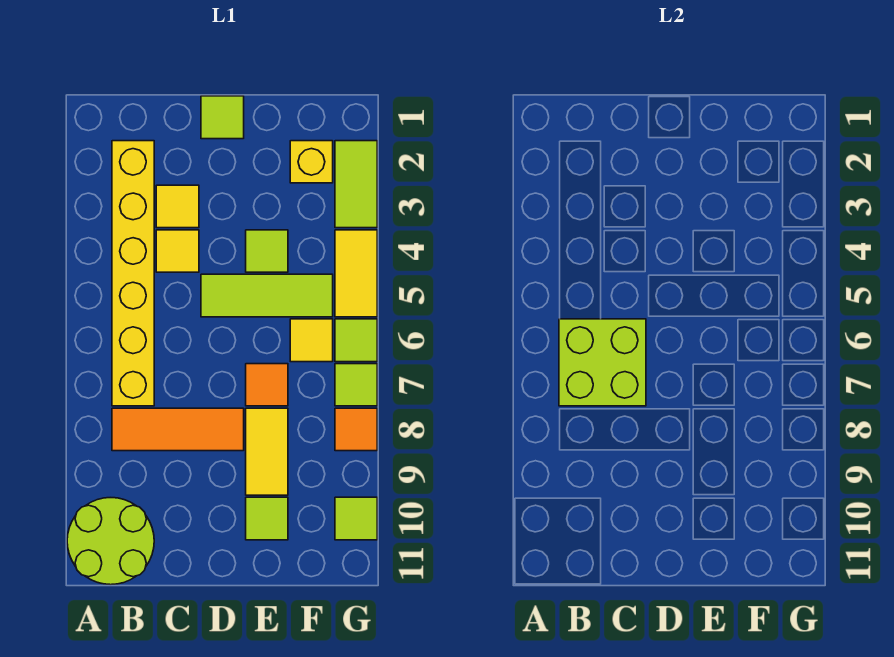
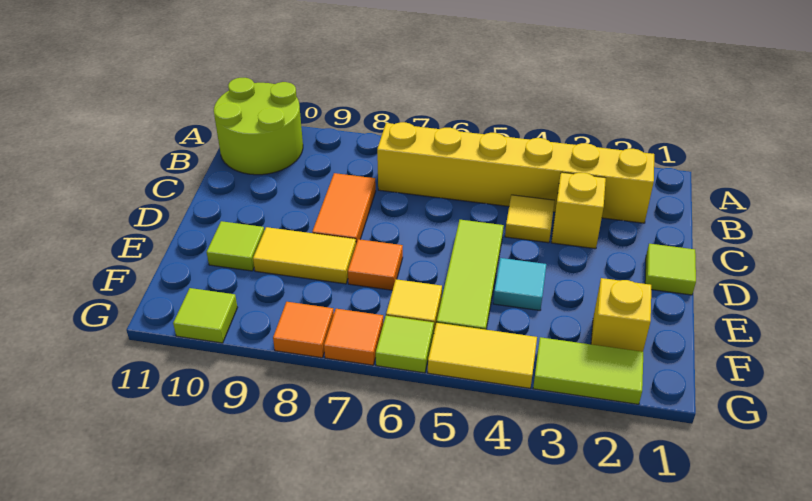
lime brick B6:C7 level 2 -> none
orange tile B8:D8 level 1 -> orange tile C8:D8 level 1
yellow tile C3 level 1 -> yellow brick C3 level 1
lime tile E4 level 1 -> cyan tile E4 level 1
lime tile G7 level 1 -> orange tile G7 level 1

